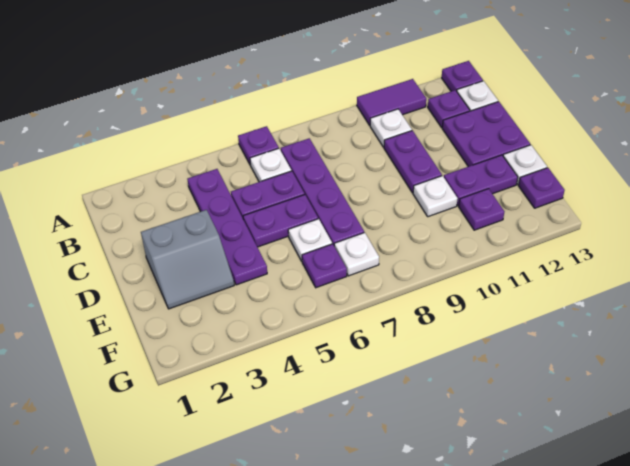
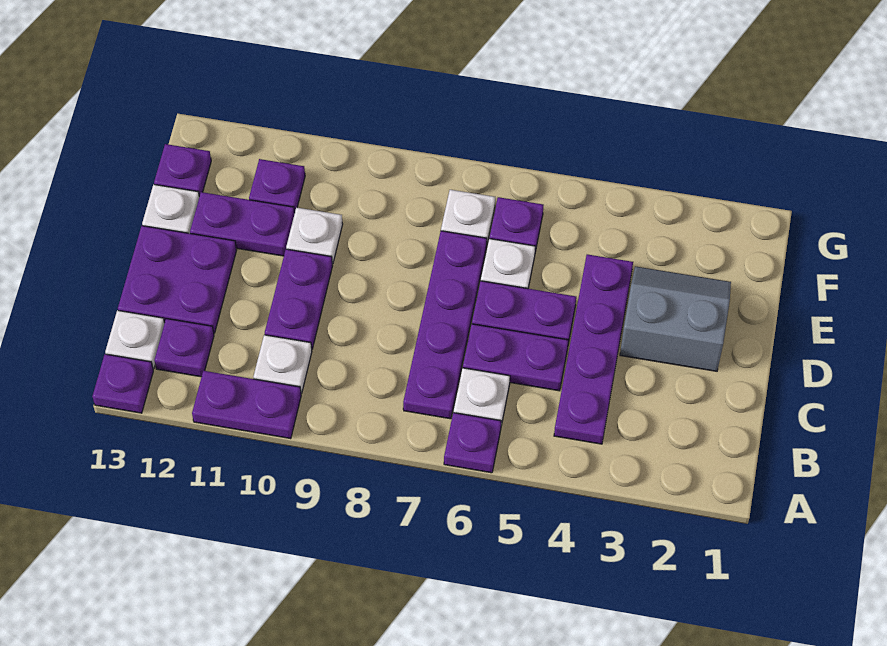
purple tile A10:A11 level 1 -> purple plate A10:A11 level 1

